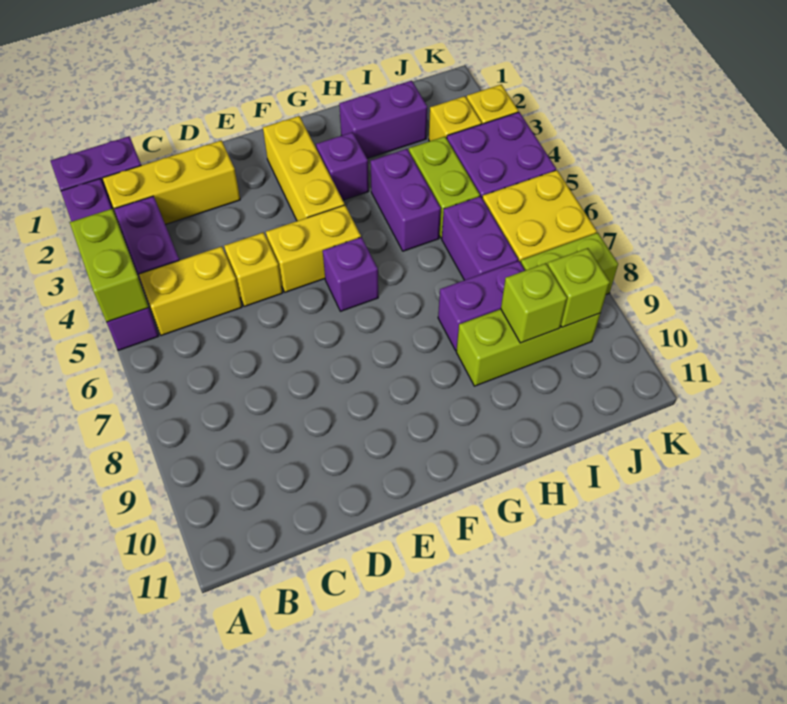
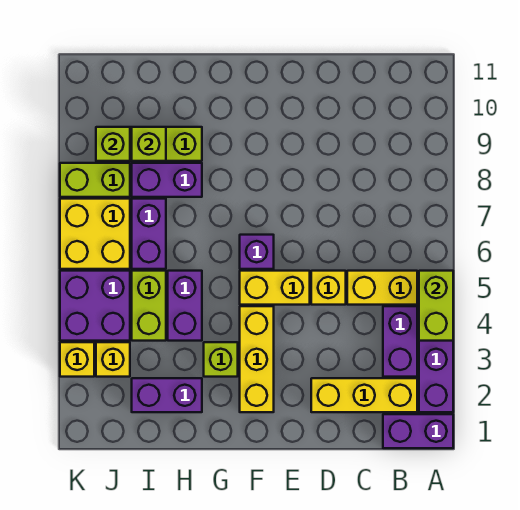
purple brick G3 level 1 -> lime brick G3 level 1

